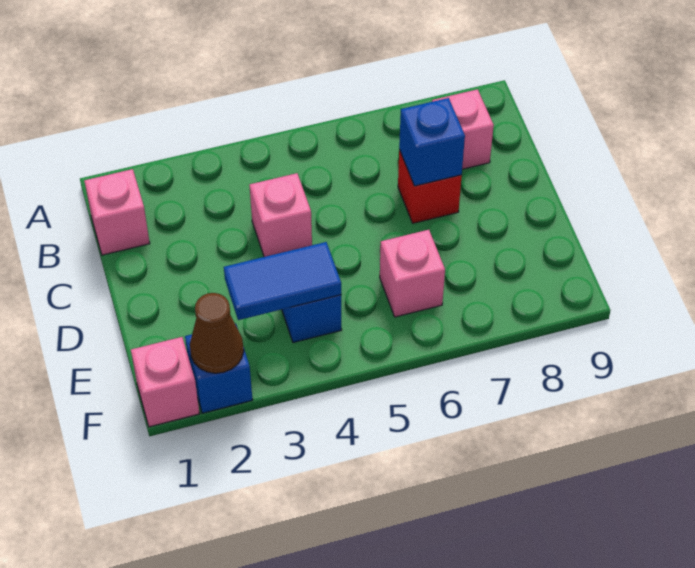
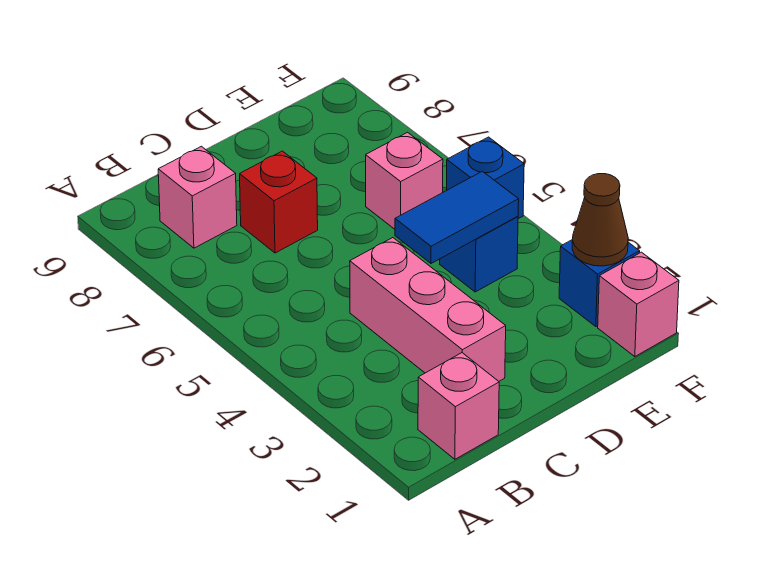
pink brick C4 level 1 -> pink brick C2:C4 level 1
blue brick C7 level 2 -> blue brick F5 level 1
blue tile E3:E4 level 2 -> blue tile D4:E4 level 2

